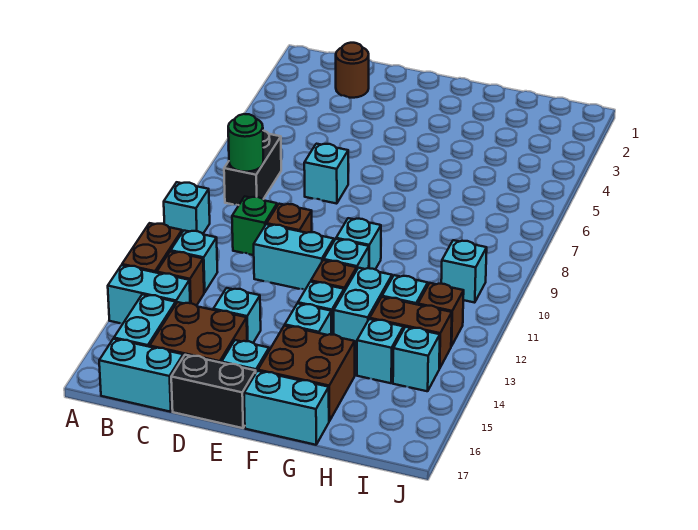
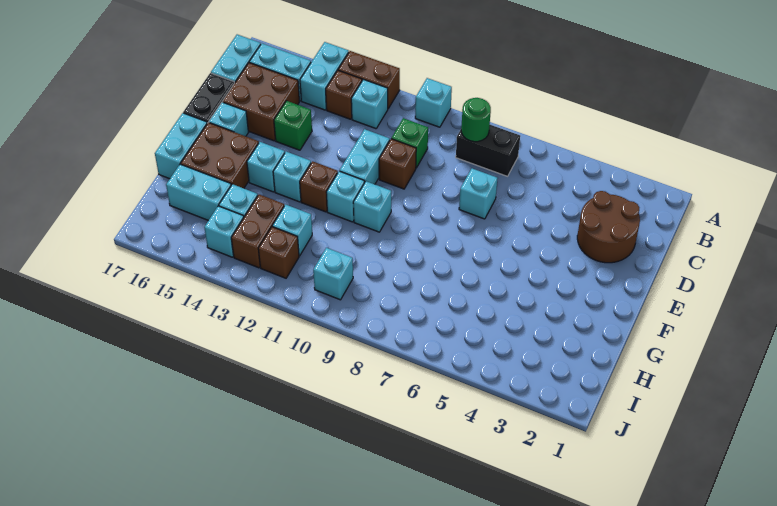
brown round brick C2 level 1 -> brown round brick C2:D3 level 1
cyan brick D14 level 1 -> green brick D14 level 1
cyan brick G12:G13 level 1 -> cyan brick H15:H16 level 1

